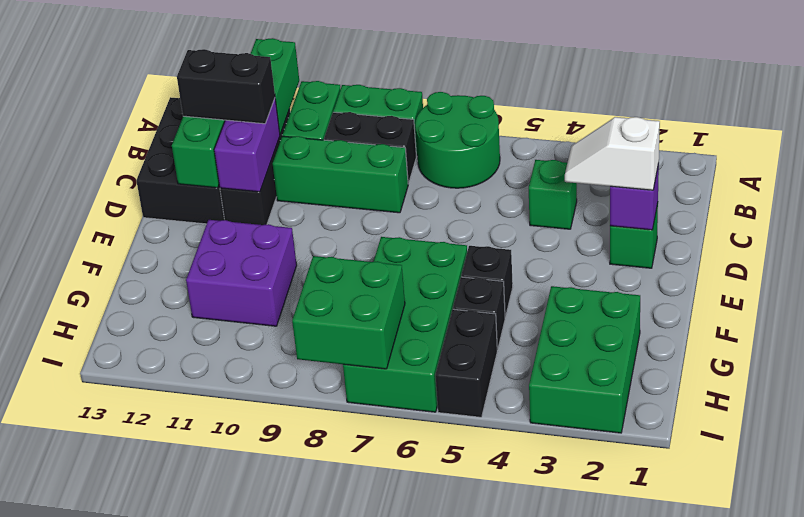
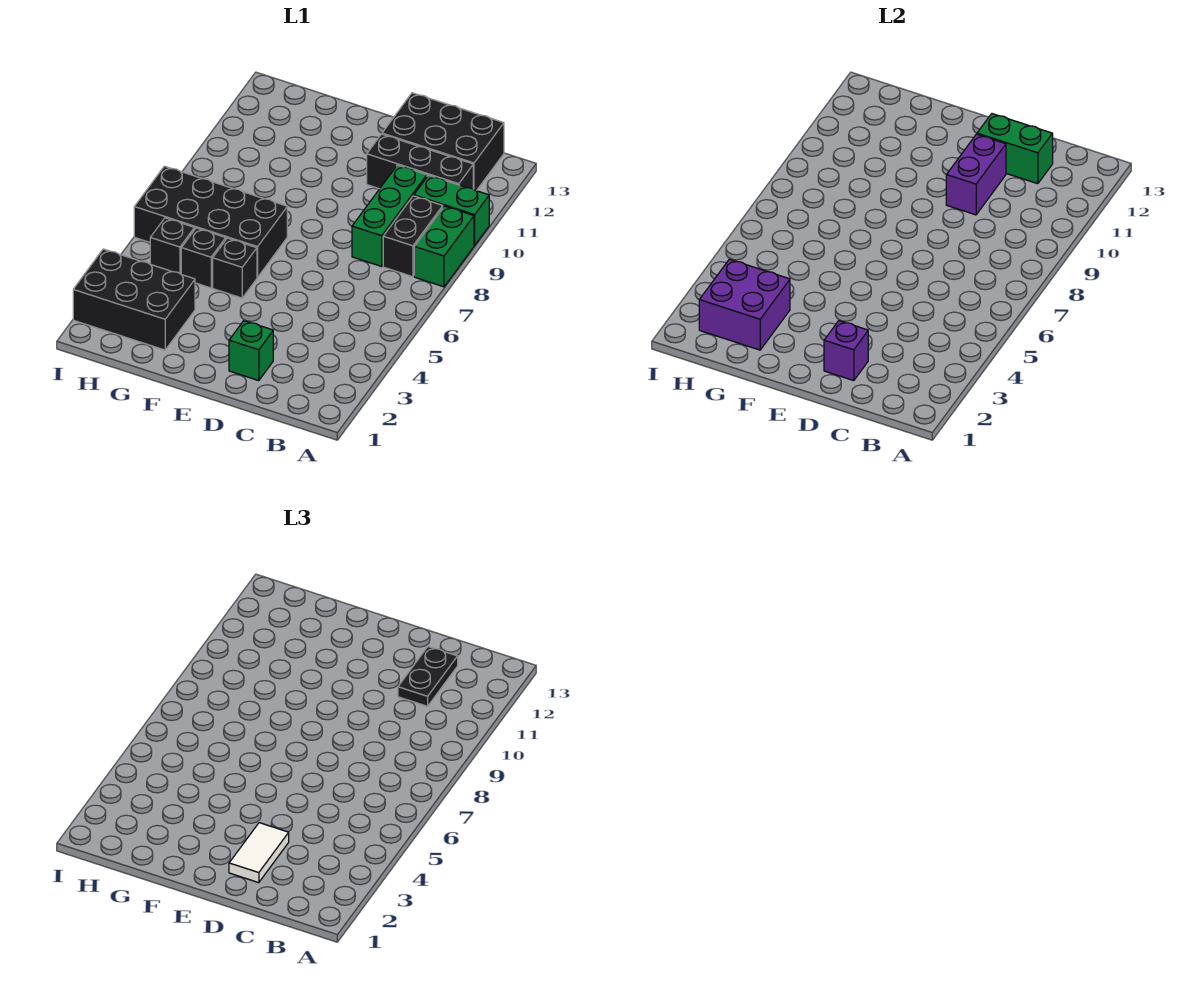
green round brick A6:B7 level 1 -> none
green brick A11:B11 level 2 -> none
green brick C4 level 1 -> none
purple brick C11:D11 level 2 -> purple brick D10:D11 level 2
black brick C11:C12 level 3 -> black plate C11:C12 level 3
white slope D2:D3 level 3 top 2 -> white tile D2:D3 level 3
green brick F6:I7 level 1 -> black brick F6:I7 level 1
purple brick F10:G11 level 1 -> purple brick G2:H3 level 2
green brick G2:I3 level 1 -> black brick G2:I3 level 1
black brick H5:I5 level 1 -> black brick H5 level 1
green brick H7:I8 level 2 -> none

